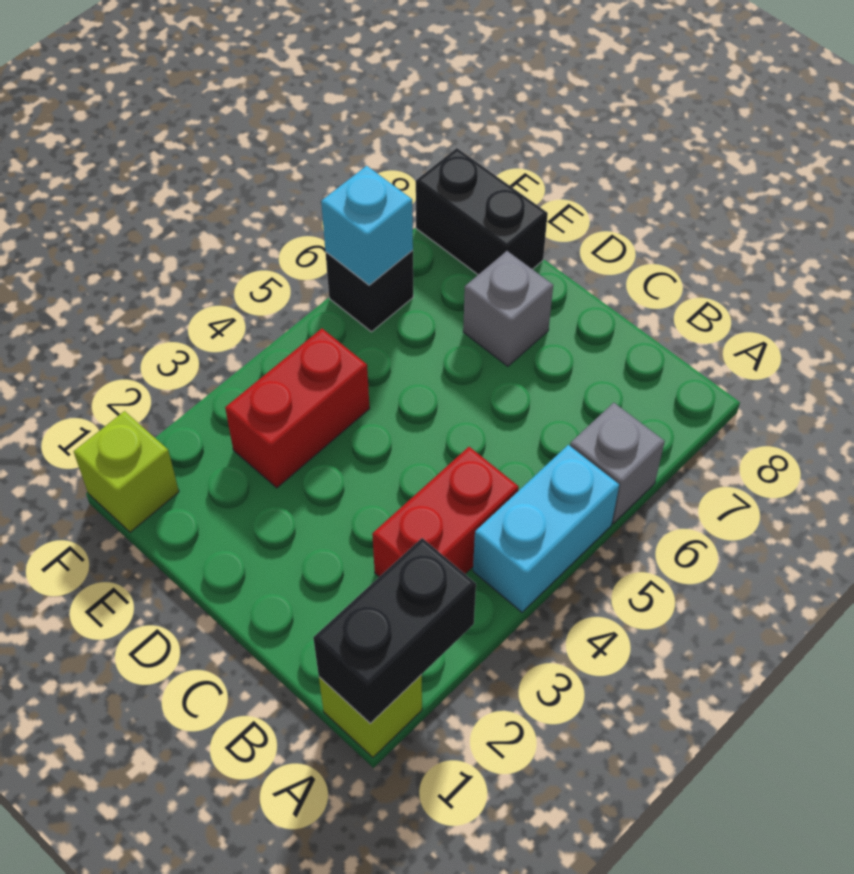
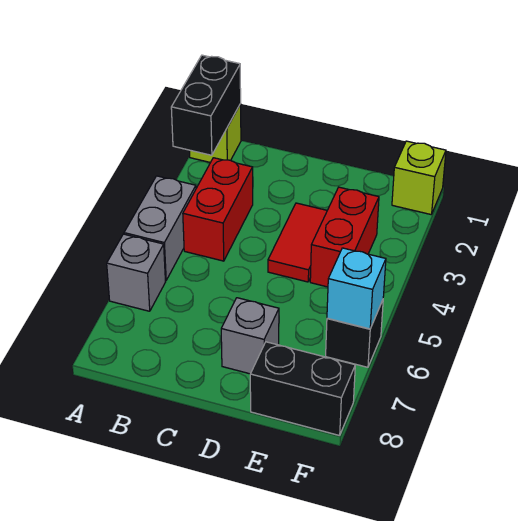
cyan brick A4:A5 level 1 -> grey brick A4:A5 level 1
none -> red tile D3:D4 level 1

